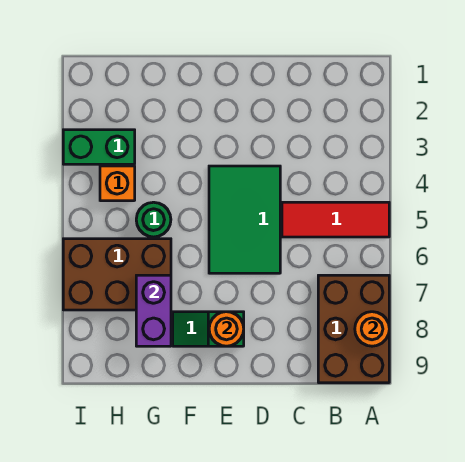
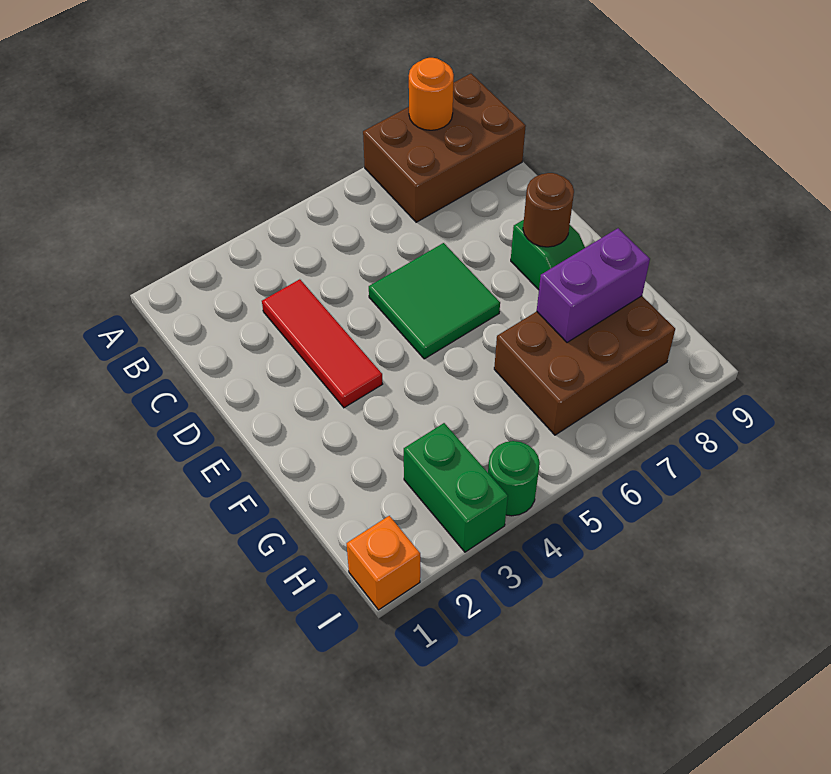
red tile A5:C5 level 1 -> red tile C3:E3 level 1
green tile D4:E6 level 1 -> green tile D5:E6 level 1
orange round brick E8 level 2 -> brown round brick E8 level 2
green round brick G5 level 1 -> green round brick I4 level 1
brown brick G6:I7 level 1 -> brown brick G6:H8 level 1
orange brick H4 level 1 -> orange brick I1 level 1

